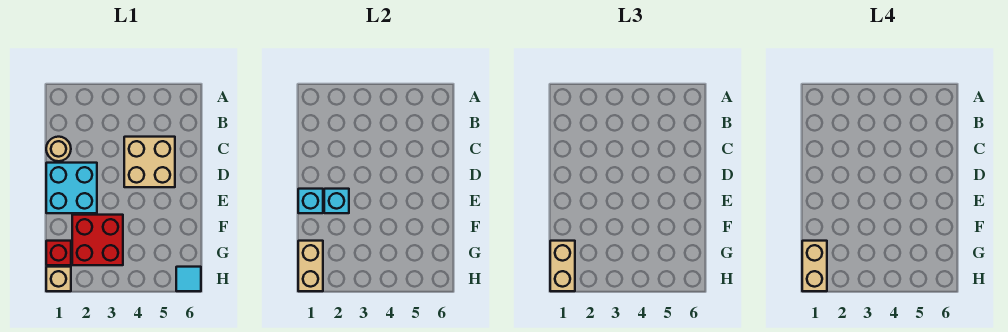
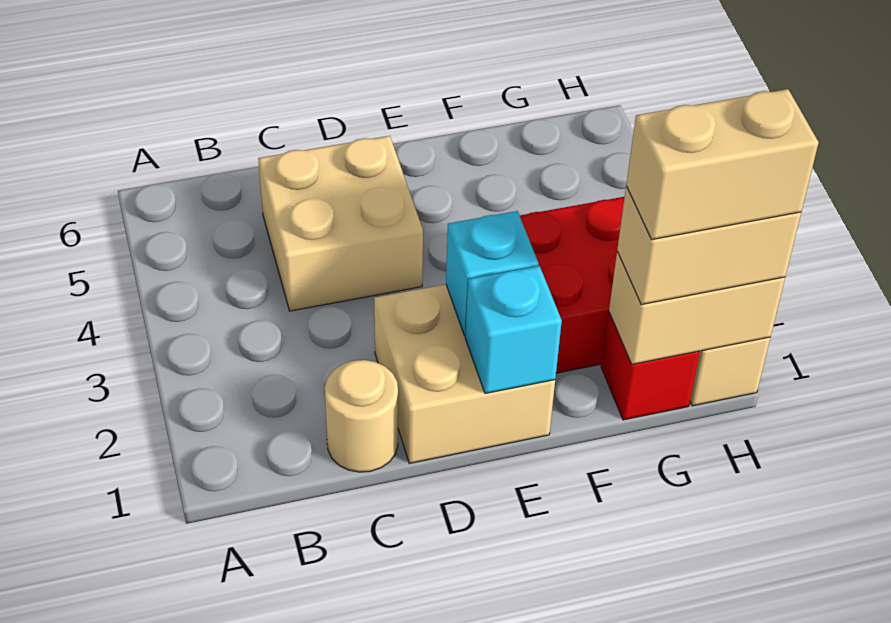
cyan brick D1:E2 level 1 -> tan brick D1:E2 level 1
cyan tile H6 level 1 -> none

